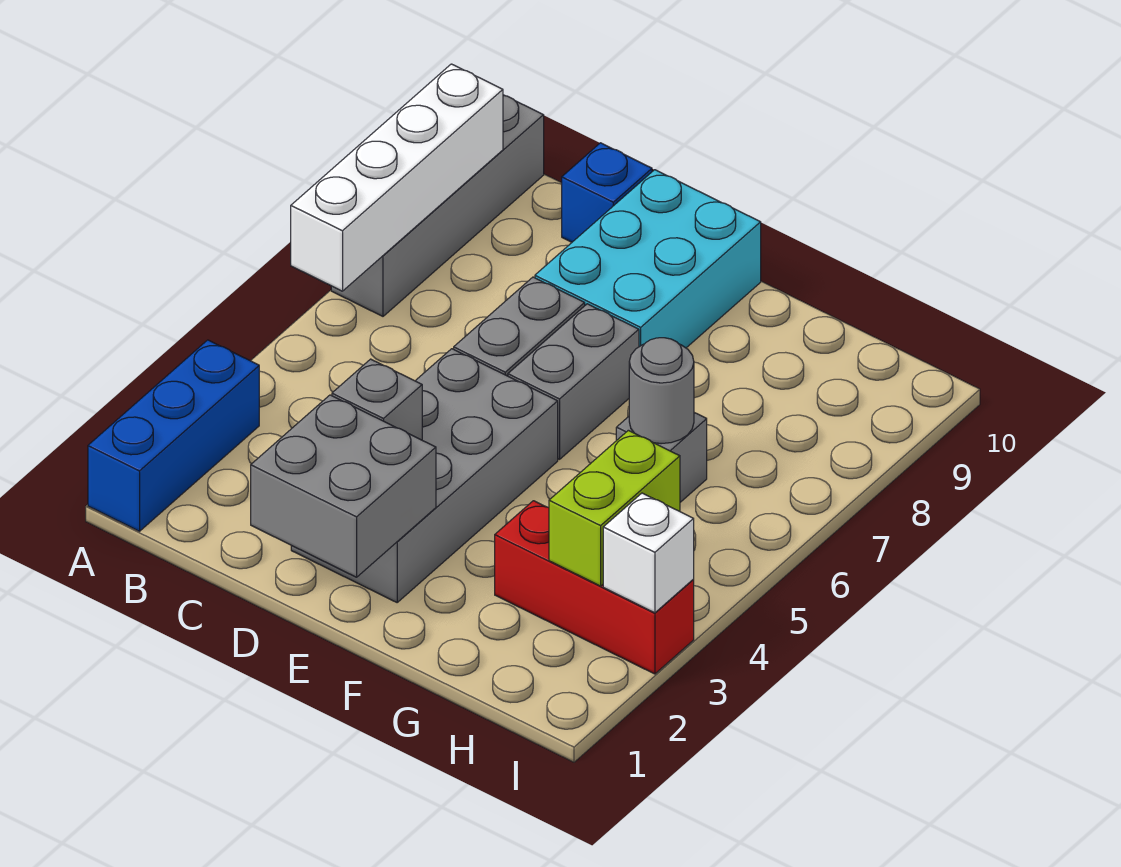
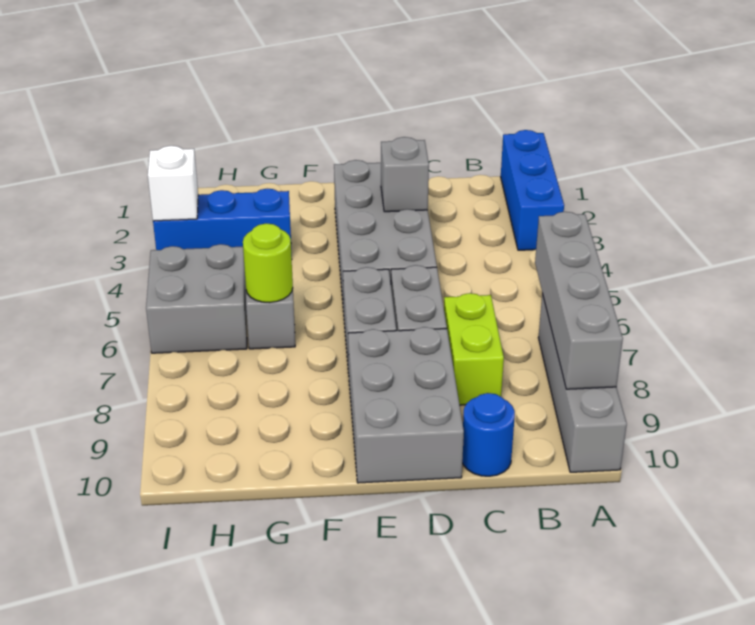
white brick A6:A9 level 2 -> grey brick A6:A9 level 2
blue brick C10 level 1 -> blue round brick C10 level 1
grey brick D1:E2 level 2 -> grey brick H5:I6 level 1
cyan brick D8:E10 level 1 -> grey brick D8:E10 level 1
red brick G3:I3 level 1 -> blue brick G3:I3 level 1
grey round brick G6 level 2 -> lime round brick G6 level 2
lime brick H3:H4 level 2 -> lime brick C7:C8 level 1

